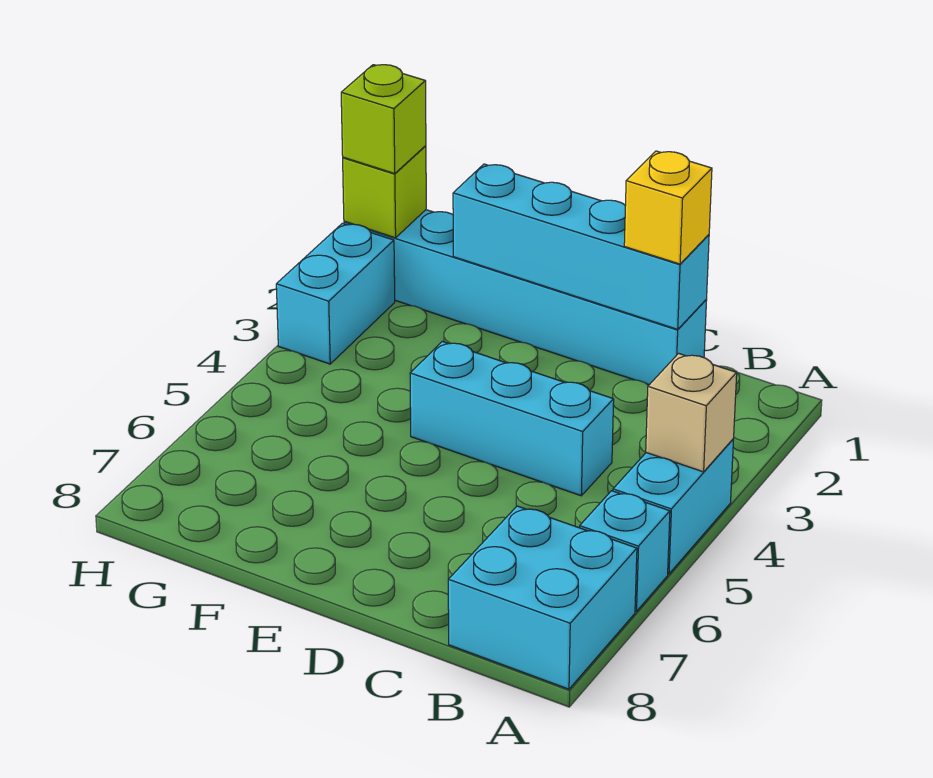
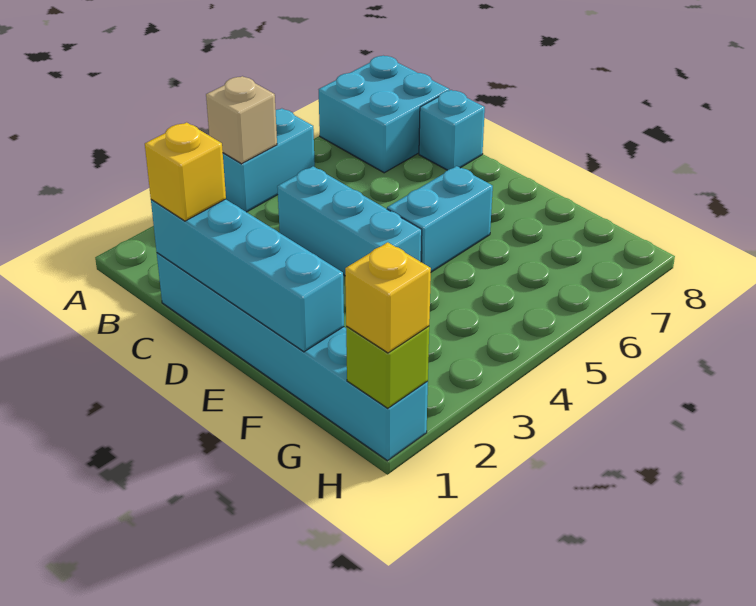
cyan brick A6 level 1 -> cyan brick C8 level 1
lime brick H1 level 3 -> yellow brick H1 level 3
cyan brick H2:H3 level 1 -> cyan brick E5:E6 level 1

